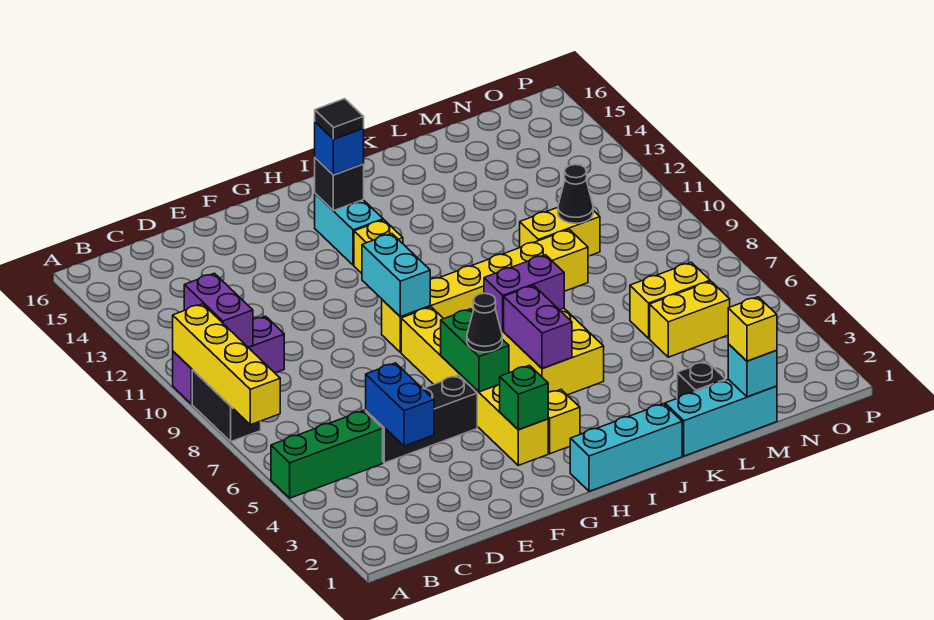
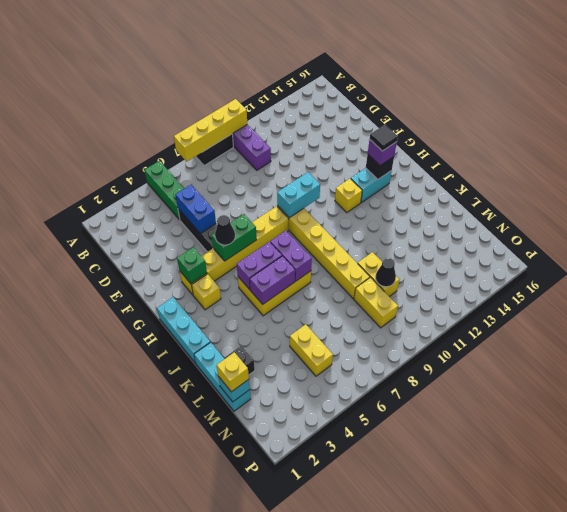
purple brick B10:B11 level 2 -> purple brick J5:J6 level 2
blue brick D4:D5 level 2 -> blue brick D5:E5 level 2
blue brick H14 level 3 -> purple brick H14 level 3
yellow brick M6:N6 level 1 -> yellow brick M9:N9 level 1

